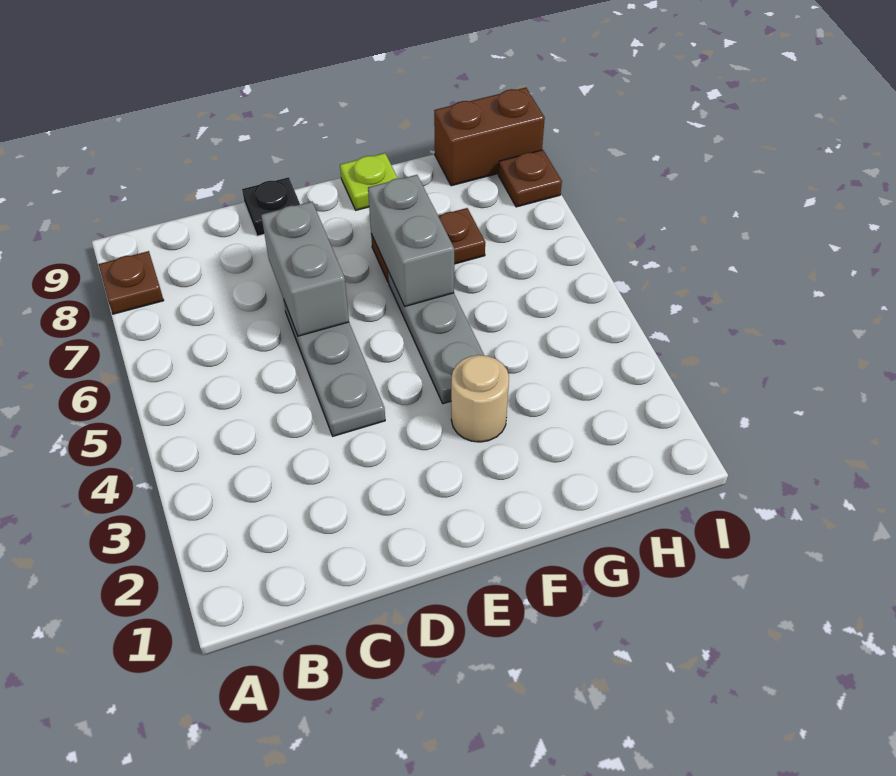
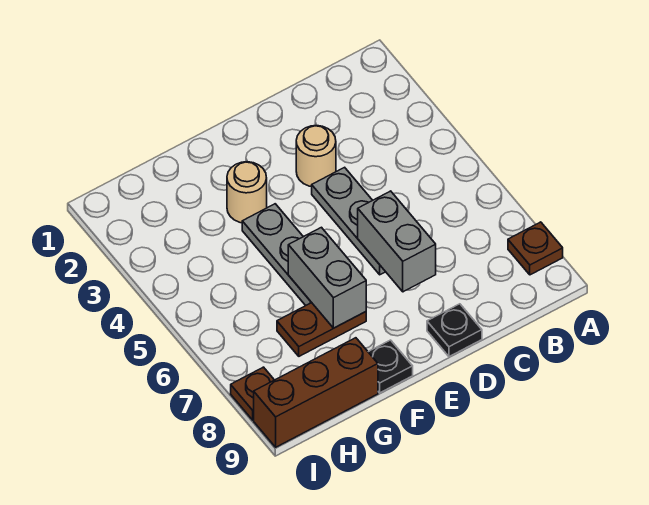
none -> tan round brick D3 level 1
lime plate F9 level 1 -> black plate F9 level 1
brown brick H9:I9 level 1 -> brown brick G9:I9 level 1

